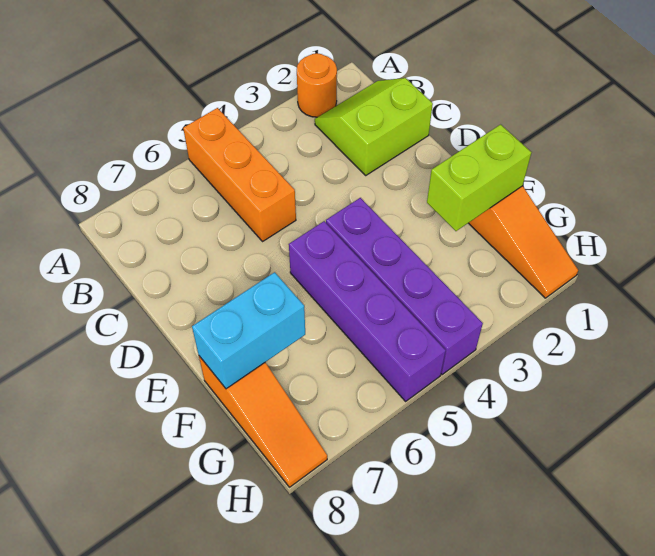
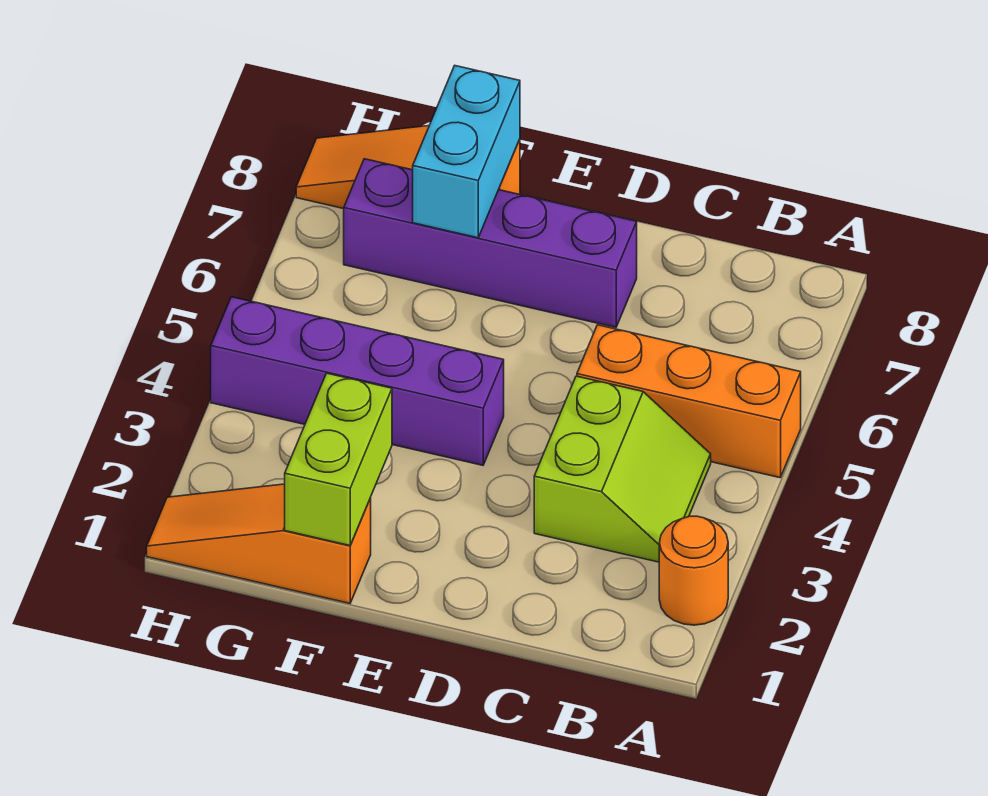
lime slope B1:C2 level 1 top C -> lime slope B3:C4 level 1 top C
purple brick E5:H5 level 1 -> purple brick D7:G7 level 1

